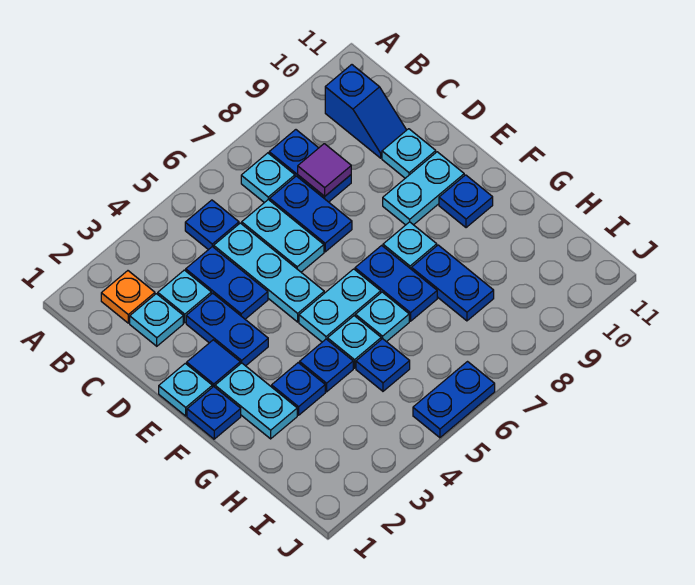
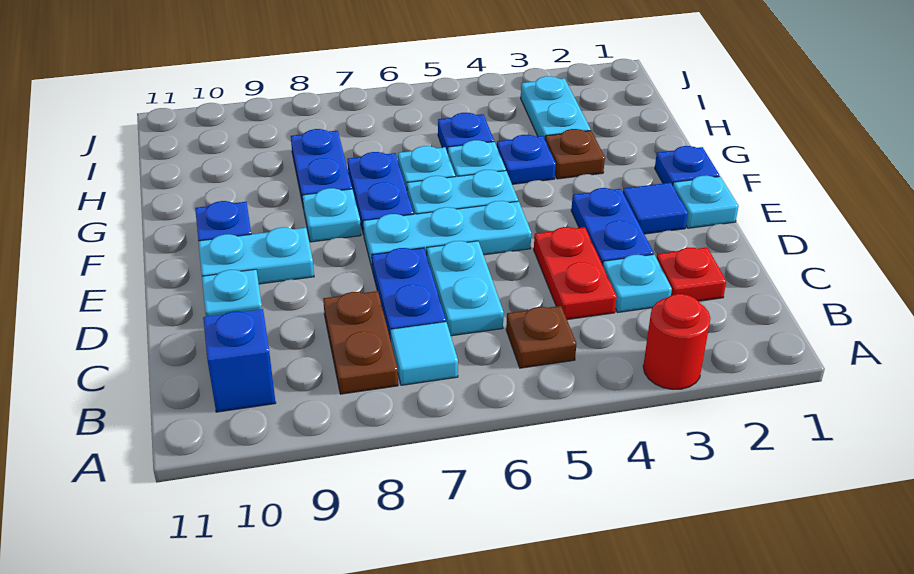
none -> red round brick A3 level 1
orange plate B2 level 1 -> none
blue plate B5 level 1 -> brown plate B5 level 1
cyan plate B7 level 1 -> cyan tile B7 level 1
blue plate B8:C8 level 1 -> brown plate B8:C8 level 1
cyan plate C2 level 1 -> red plate C2 level 1
blue plate C4:D4 level 1 -> red plate C4:D4 level 1
cyan plate C5:E5 level 1 -> cyan plate E5:E7 level 1
purple tile C8 level 2 -> none
cyan plate F2:G2 level 1 -> cyan plate H3:I3 level 1
blue plate G3 level 1 -> brown plate G3 level 1
blue plate J5:J6 level 1 -> none

